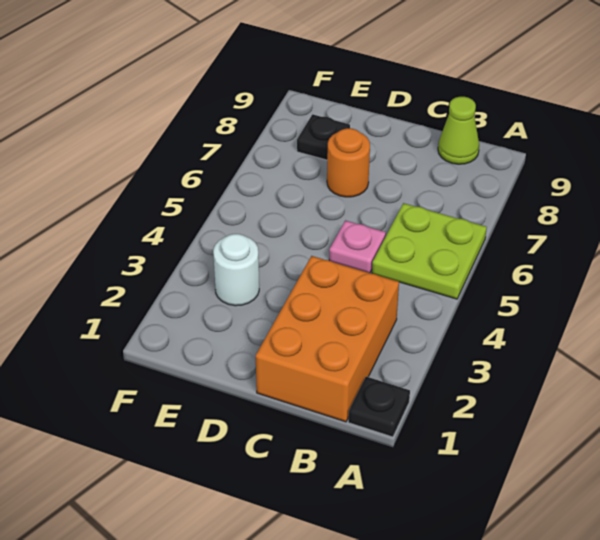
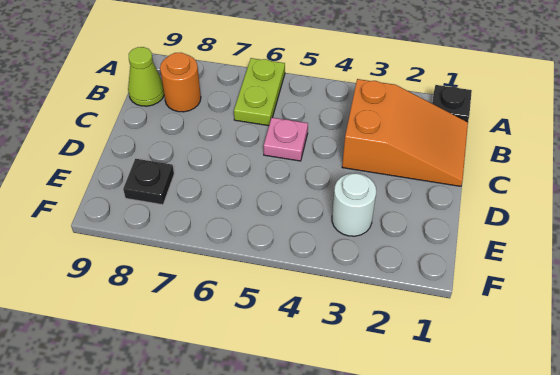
lime plate A5:B6 level 1 -> lime plate A6:B6 level 1
orange brick B1:C3 level 1 -> orange slope B1:C3 level 1 top 3
orange round brick D7 level 1 -> orange round brick B8 level 1

